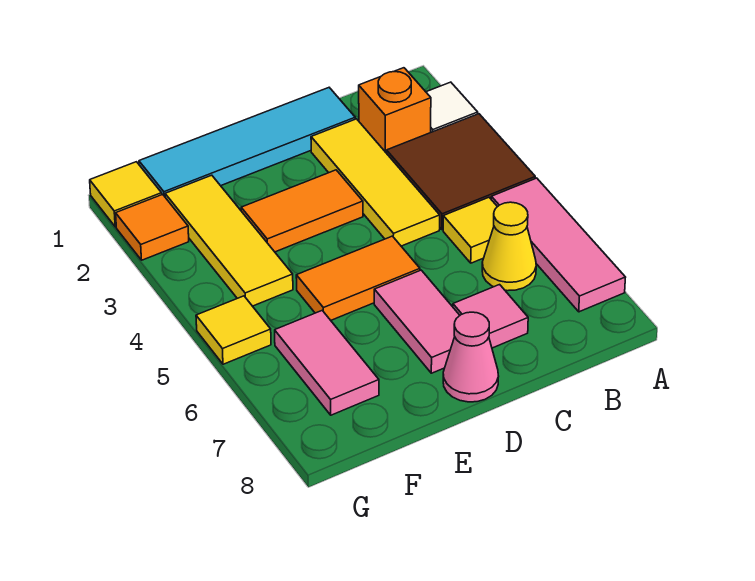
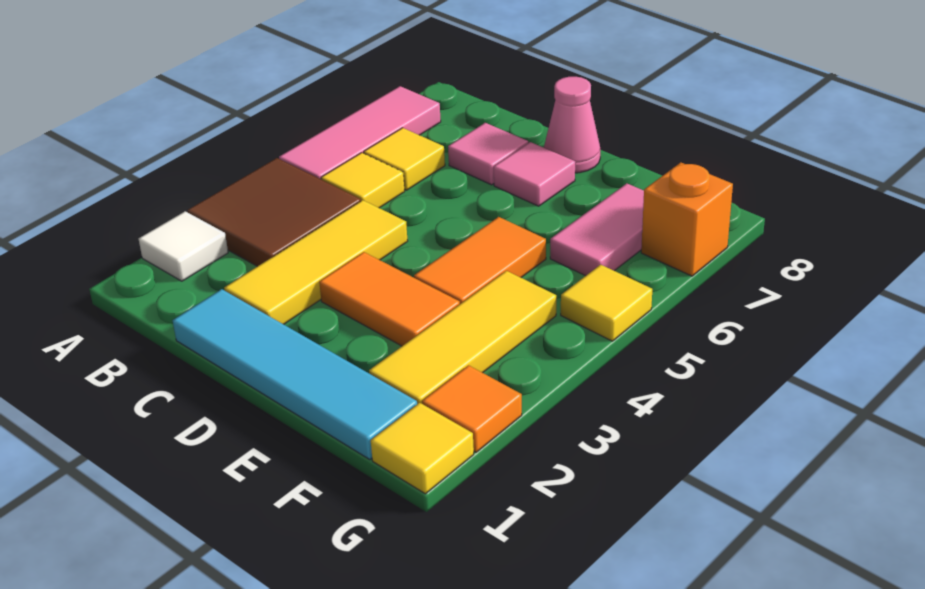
orange brick B2 level 1 -> orange brick G7 level 1
yellow cone B6 level 1 -> yellow tile B6 level 1
orange tile D5:E5 level 1 -> orange tile E4:E5 level 1
pink tile D6:D7 level 1 -> pink tile D7 level 1

